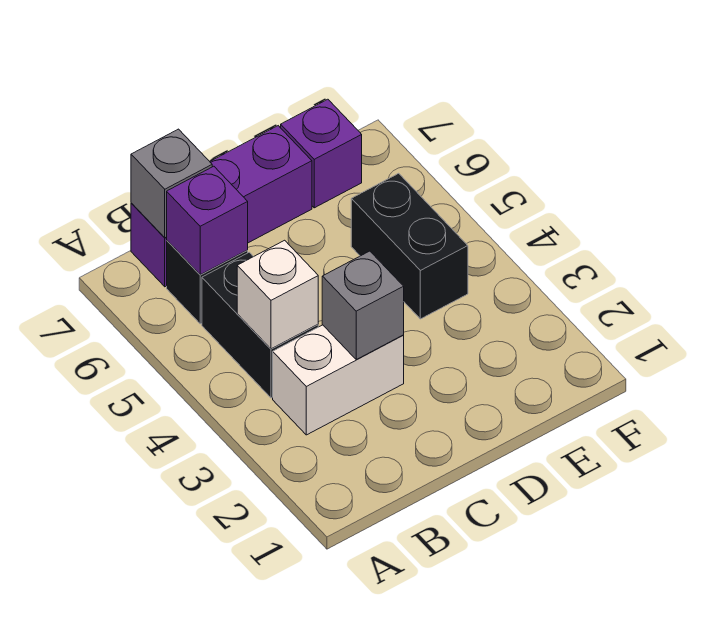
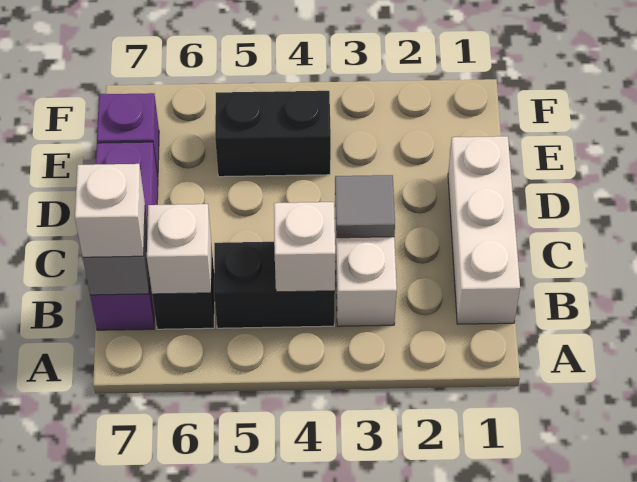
none -> white brick B1:D1 level 1
purple brick B6 level 2 -> white brick B6 level 2
none -> white brick B7 level 3
grey brick C3 level 2 -> grey tile C3 level 2

